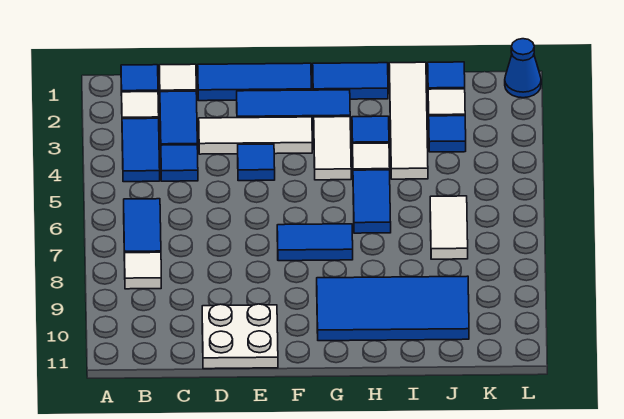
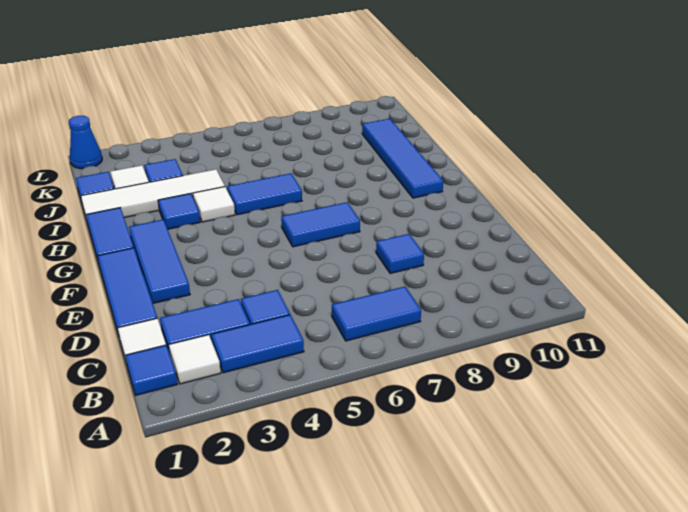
white tile B8 level 1 -> none
white tile D3:F3 level 1 -> none
white plate D10:E11 level 1 -> none
blue tile E4 level 1 -> blue tile D8 level 1
blue tile F7:G7 level 1 -> blue tile F6:F7 level 1
white tile G3:G4 level 1 -> none
blue tile G9:J10 level 1 -> blue tile G10:J10 level 1
white tile J6:J7 level 1 -> none

